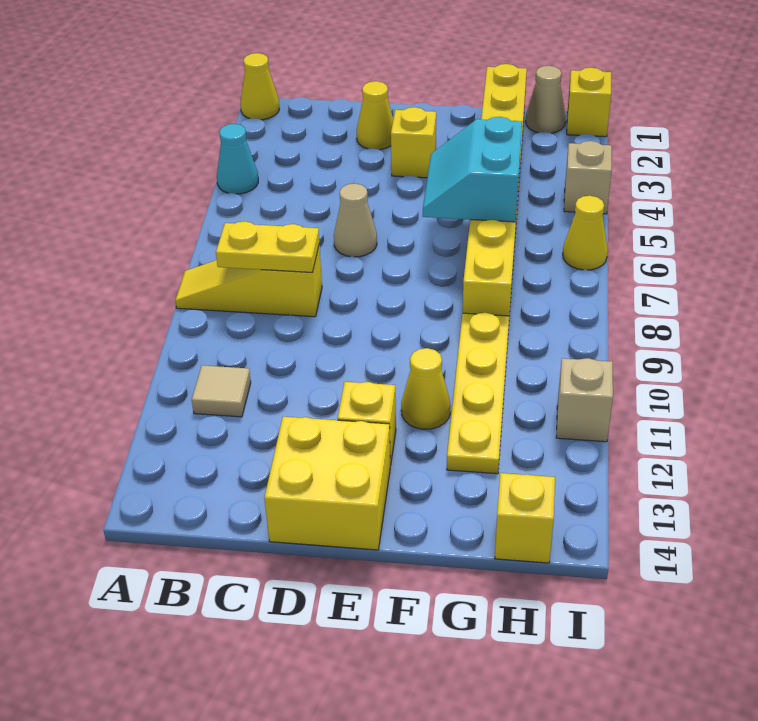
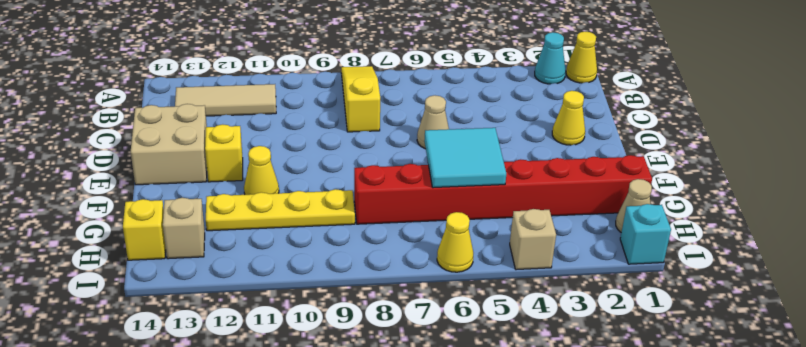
cyan cone A4 level 1 -> cyan cone A2 level 1
yellow plate B8:C8 level 2 -> none
tan tile B11 level 1 -> tan tile B11:B13 level 1
yellow brick D13:E14 level 1 -> tan brick D13:E14 level 1
yellow brick E3 level 1 -> none
cyan slope F5:G6 level 2 top G -> cyan tile F5:G6 level 2
yellow brick G1:G8 level 1 -> red brick G1:G8 level 1
yellow brick I1 level 1 -> cyan brick I1 level 1
tan brick I11 level 1 -> tan brick H13 level 1

